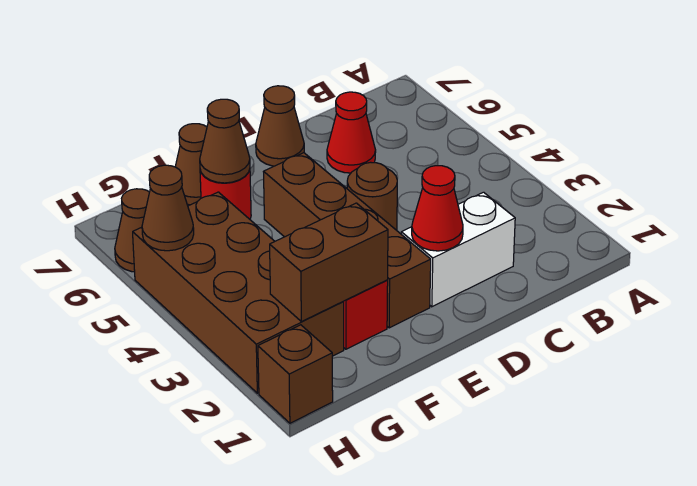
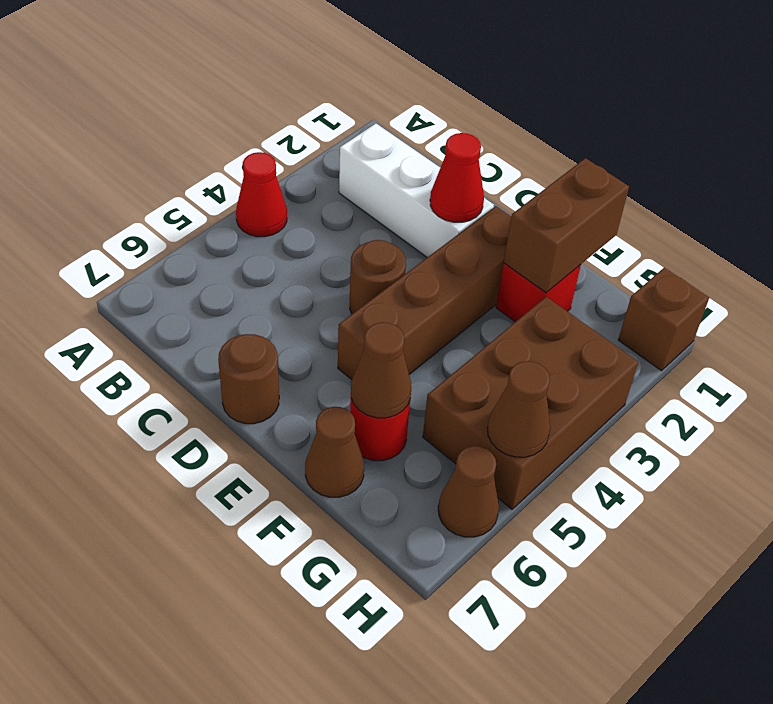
white brick C2:D2 level 1 -> white brick B2:D2 level 1
red cone C6 level 1 -> red cone A4 level 1
brown cone D7 level 1 -> brown round brick D7 level 1
brown brick F2:G2 level 2 -> brown brick F1:F2 level 2
brown brick G2:H5 level 1 -> brown brick G3:H5 level 1

